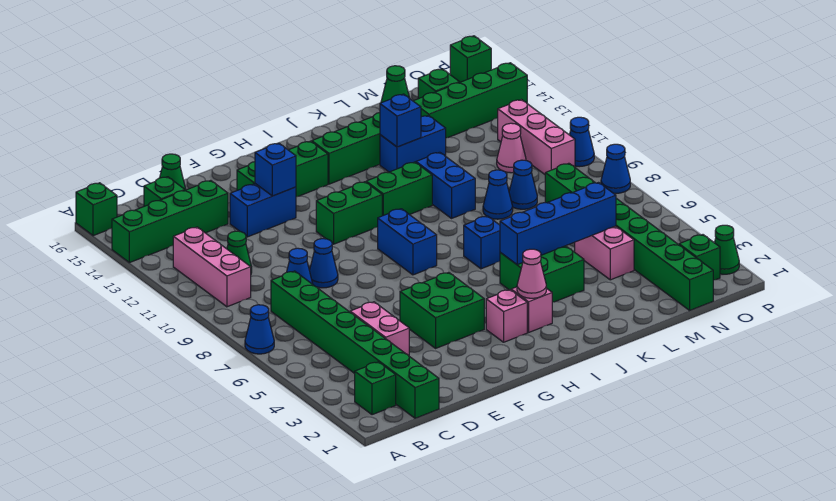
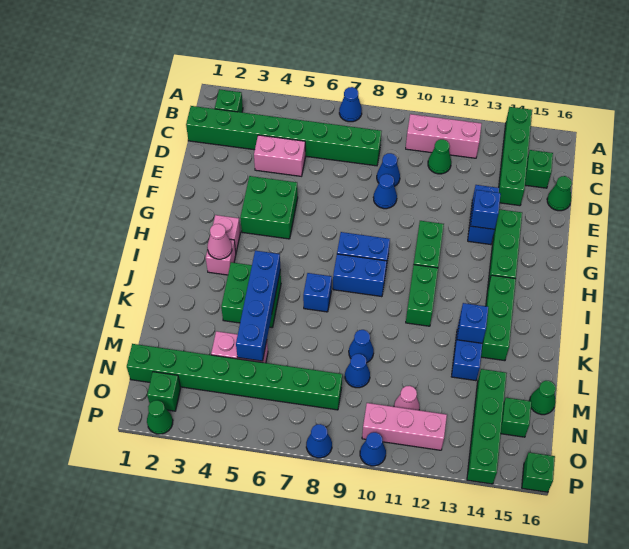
green brick A16 level 1 -> none
blue brick K10:K11 level 1 -> blue brick I8:I9 level 1

